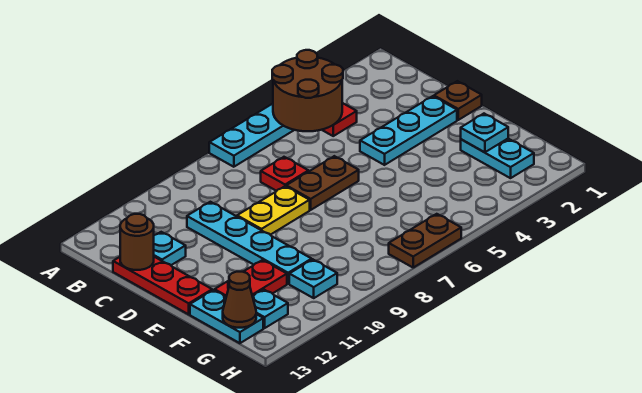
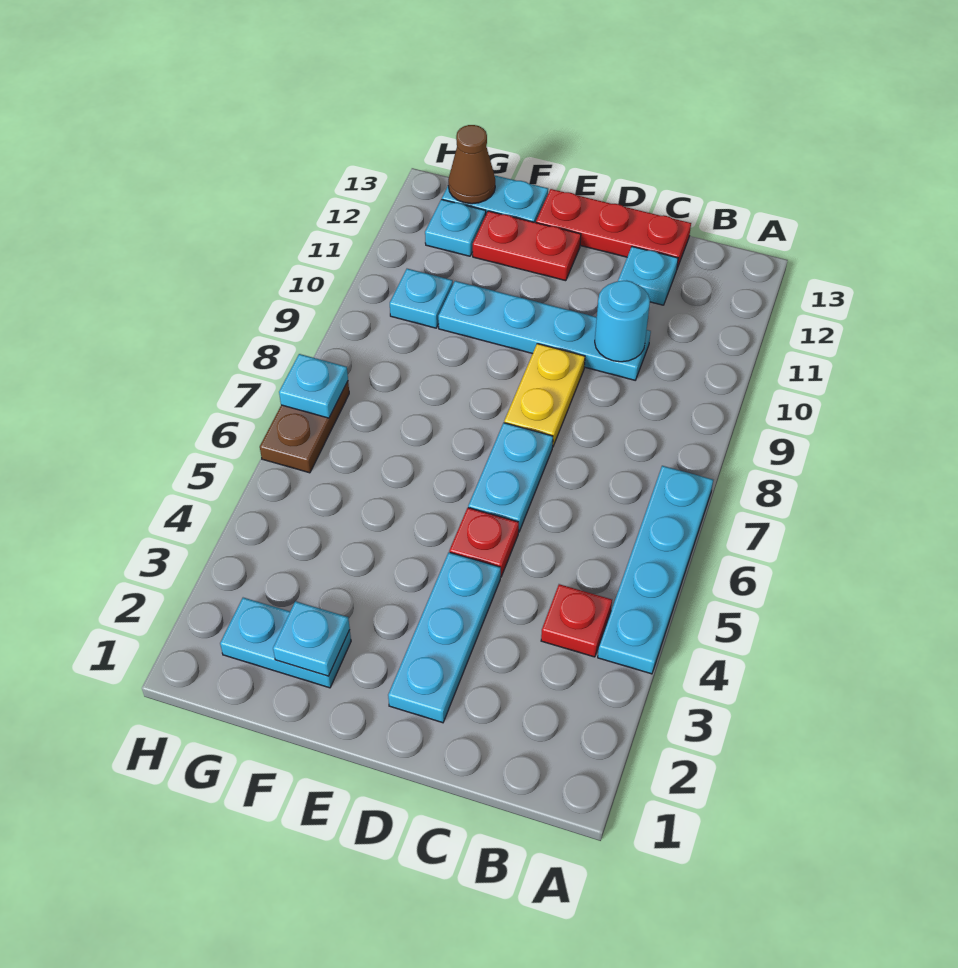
brown round brick A4:B5 level 2 -> none
red plate C7 level 1 -> red plate D5 level 1
none -> cyan round brick C10 level 2
brown round brick C13 level 2 -> none
brown plate D1 level 1 -> none
brown plate D6:D7 level 1 -> cyan plate D6:D7 level 1
red plate F11:F12 level 1 -> red plate E12:F12 level 1
none -> cyan plate H7 level 2

